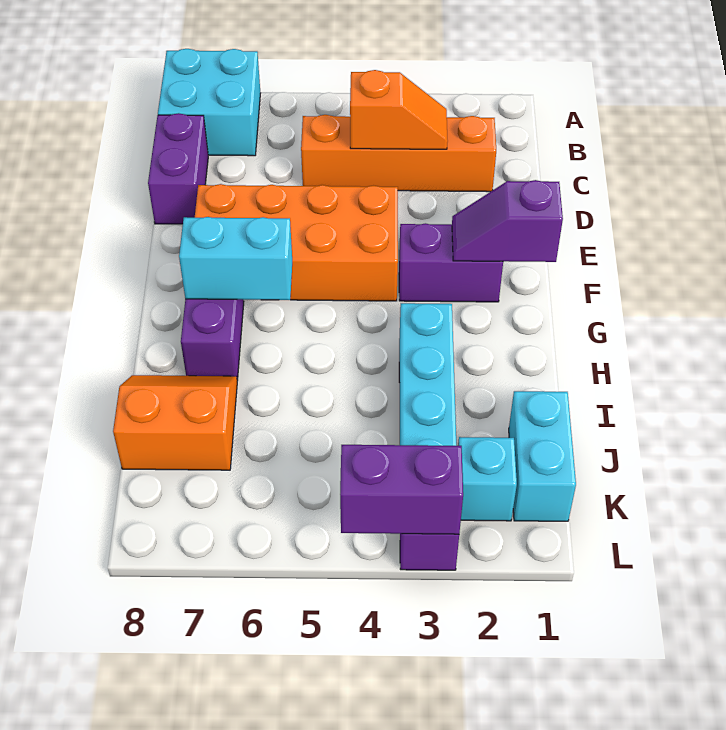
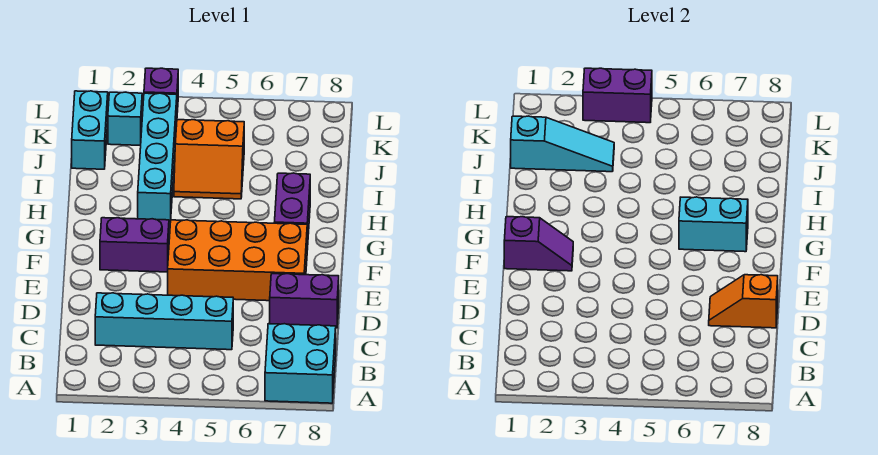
orange brick C2:C5 level 1 -> cyan brick C2:C5 level 1
orange slope C3:C4 level 2 top 4 -> orange slope D7:D8 level 2 top 8
purple brick C8:D8 level 1 -> purple brick D7:D8 level 1
orange slope I7:J8 level 1 top J -> orange slope I4:J5 level 1 top J
none -> cyan slope J1:J3 level 2 top 1

